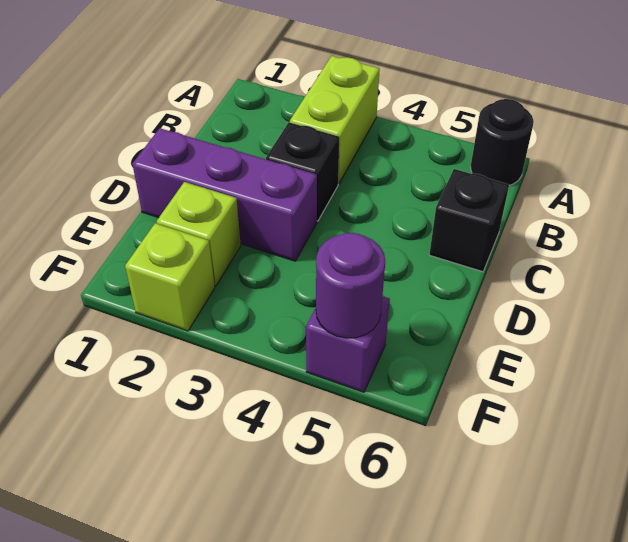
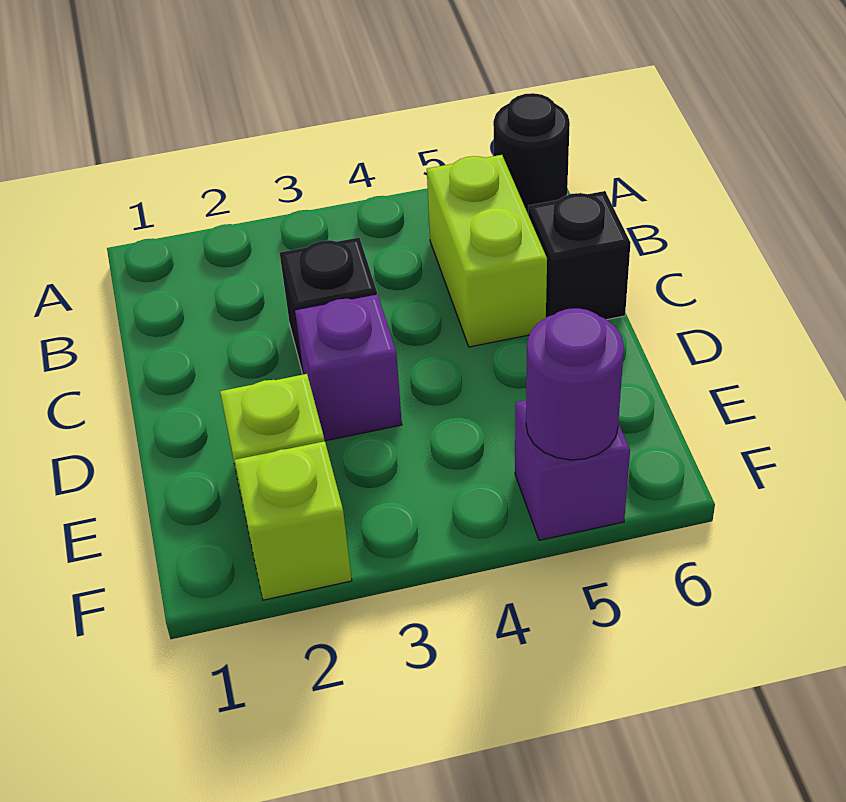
lime brick A3:B3 level 1 -> lime brick B5:C5 level 1
purple brick D1:D3 level 1 -> purple brick D3 level 1

